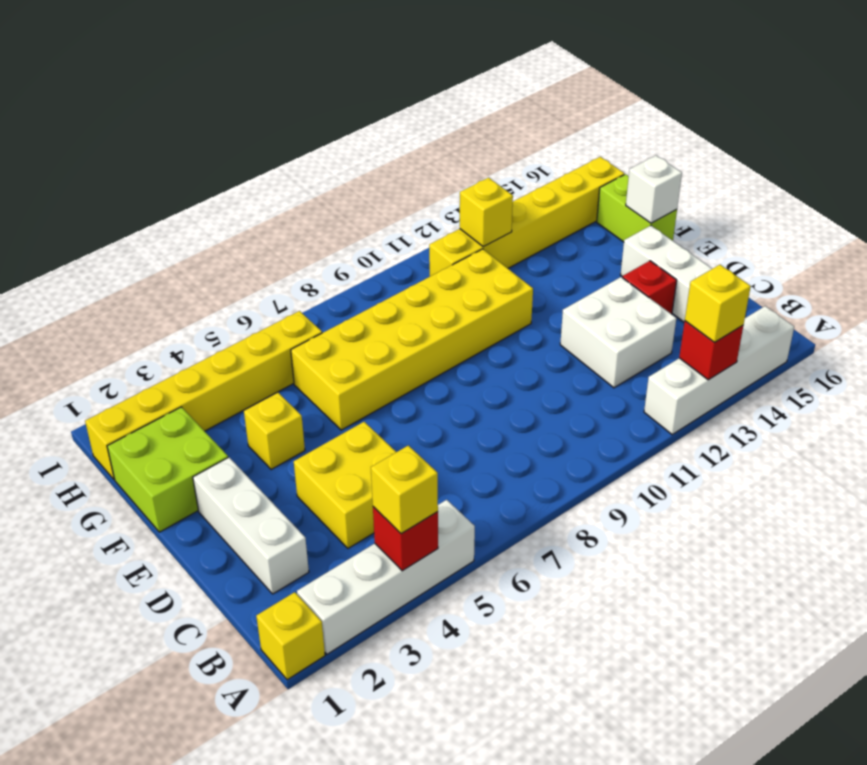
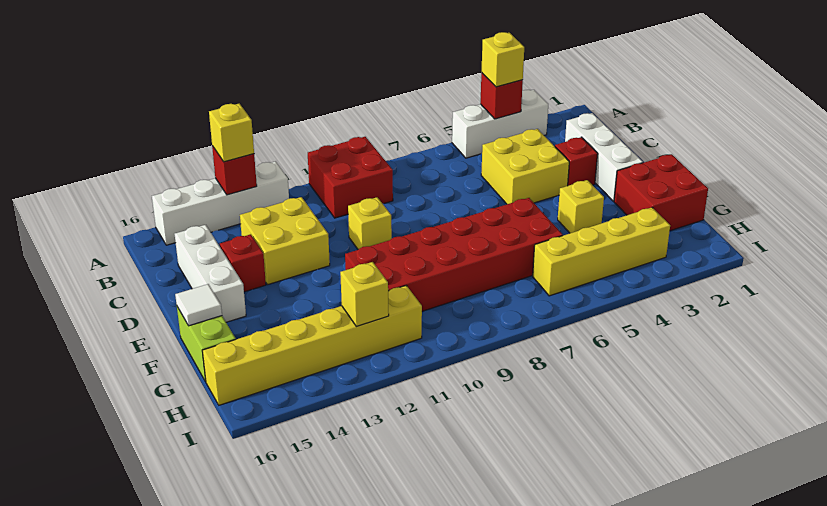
yellow brick A1 level 1 -> yellow brick D10 level 1
white brick A2:A5 level 1 -> white brick A3:A5 level 1
none -> red brick A9:B10 level 1
white brick C12:D13 level 1 -> yellow brick C12:D13 level 1
none -> red brick D3 level 1
lime brick F1:G2 level 1 -> red brick F1:G2 level 1
yellow brick F6:G11 level 1 -> red brick F6:G11 level 1
white brick F16 level 2 -> white tile F16 level 2
yellow brick H1:H6 level 1 -> yellow brick H3:H6 level 1

